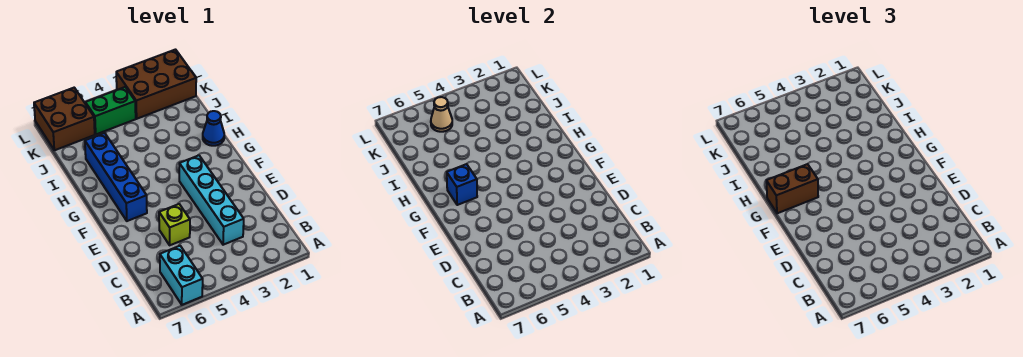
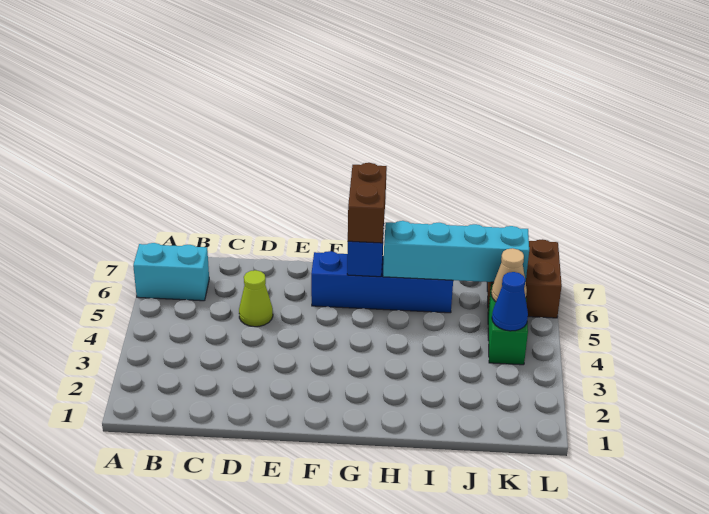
cyan brick C3:F3 level 1 -> cyan brick H6:K6 level 2
lime brick D5 level 1 -> lime cone D5 level 1
blue cone H1 level 1 -> blue cone K4 level 2
brown brick K1:L3 level 1 -> none

